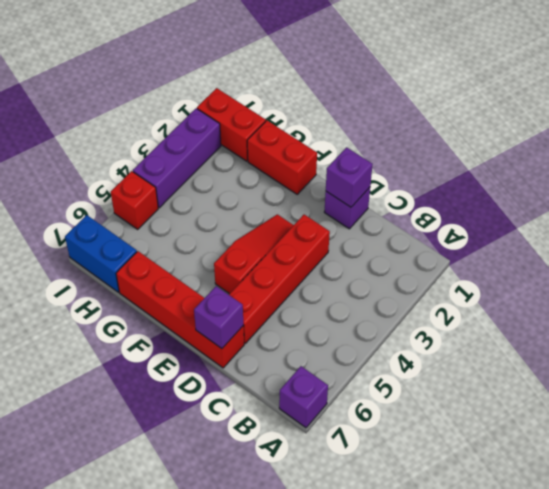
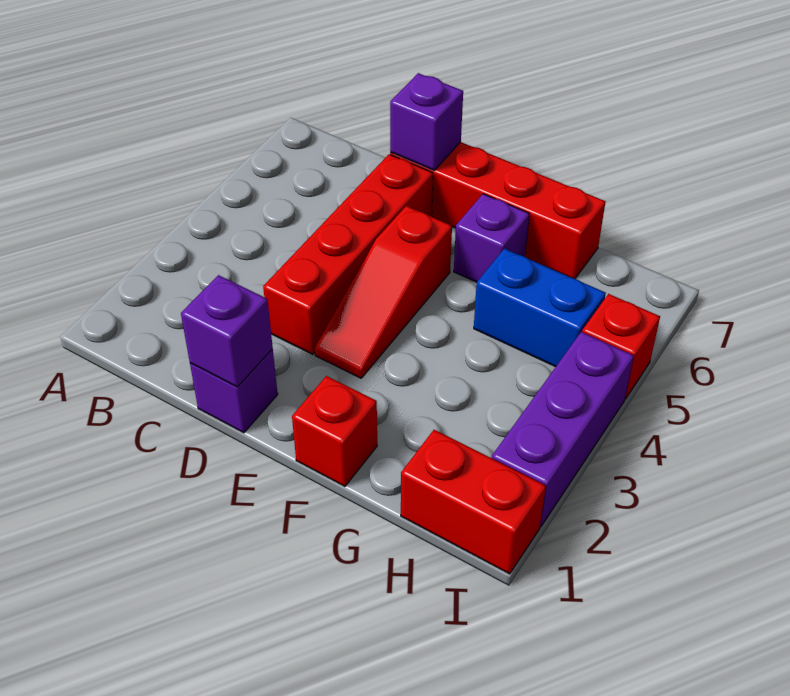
purple brick A7 level 1 -> purple brick F6 level 1
red brick F1:G1 level 1 -> red brick F1 level 1
blue brick H7:I7 level 1 -> blue brick G5:H5 level 1

